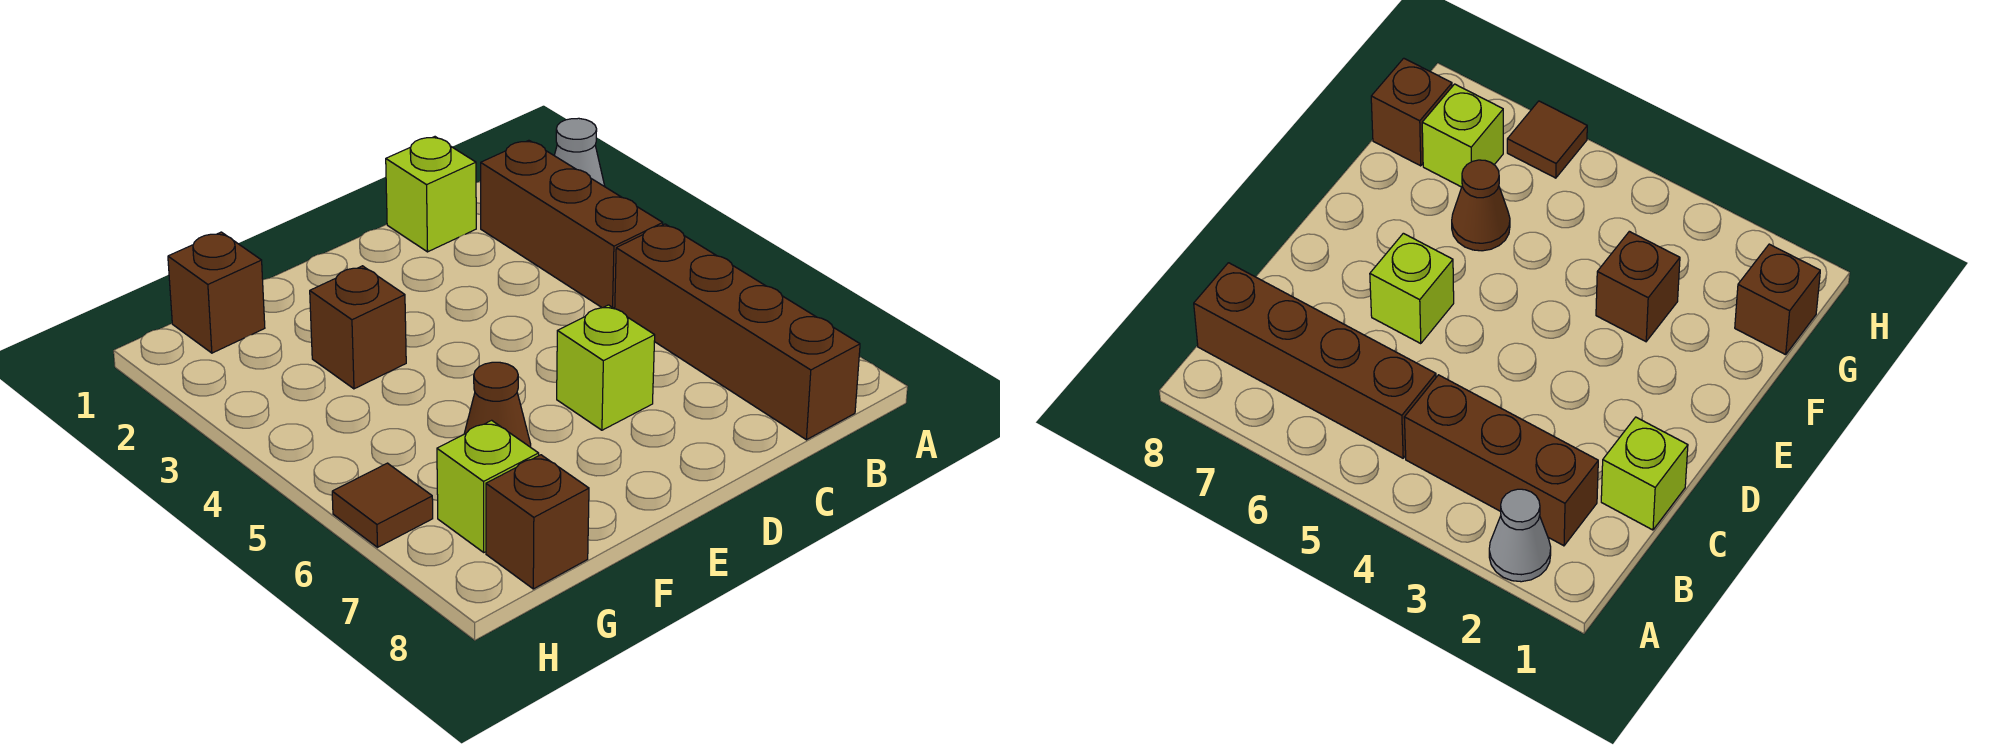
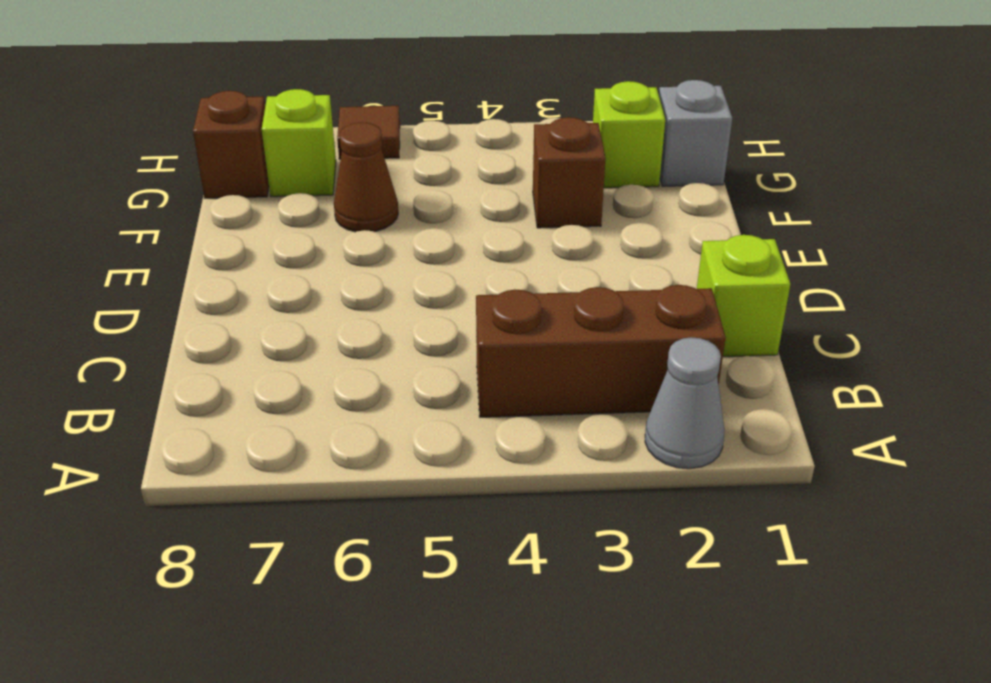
brown brick B5:B8 level 1 -> none
lime brick D6 level 1 -> lime brick G2 level 1
brown brick G1 level 1 -> grey brick G1 level 1

